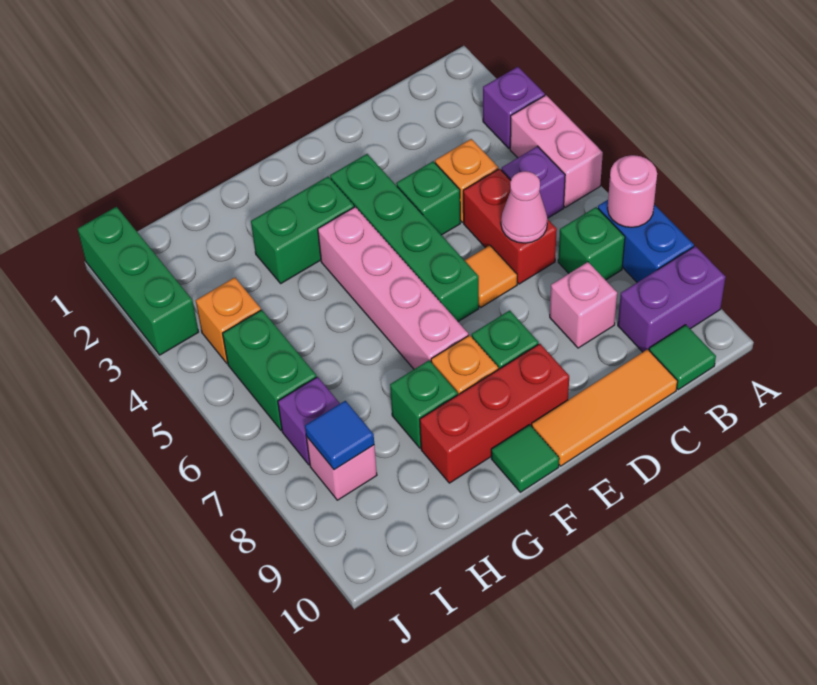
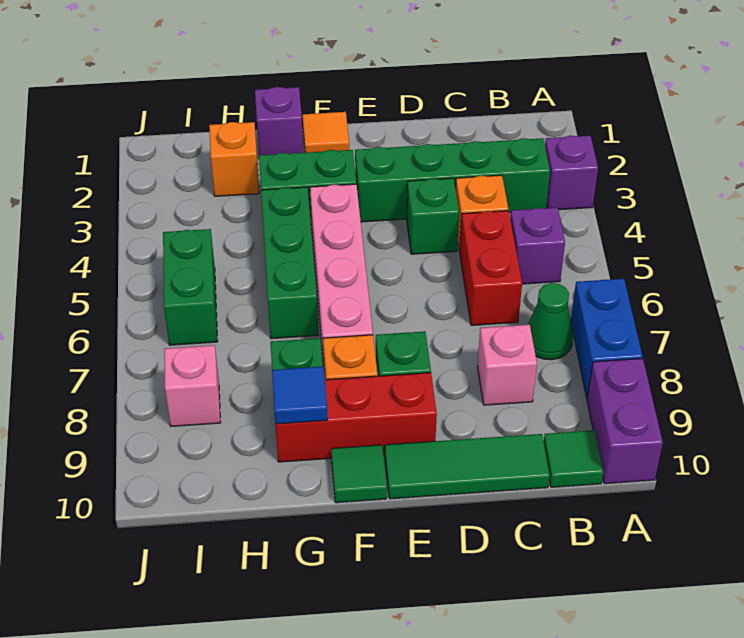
pink brick A4:A5 level 1 -> none
pink round brick A7 level 2 -> none
purple brick A9:B9 level 1 -> purple brick A9:A10 level 1
green brick B7 level 1 -> green cone B7 level 1
pink cone C6 level 2 -> none
orange tile C10:E10 level 1 -> green tile C10:E10 level 1
orange tile D6 level 1 -> orange tile F1 level 1
green brick E3:E6 level 1 -> green brick B3:E3 level 1
orange brick I4 level 1 -> orange brick H2 level 1
purple brick I7 level 1 -> purple brick G1 level 1
blue tile I8 level 2 -> blue tile G9 level 2
green brick J1:J3 level 1 -> green brick G4:G6 level 1

